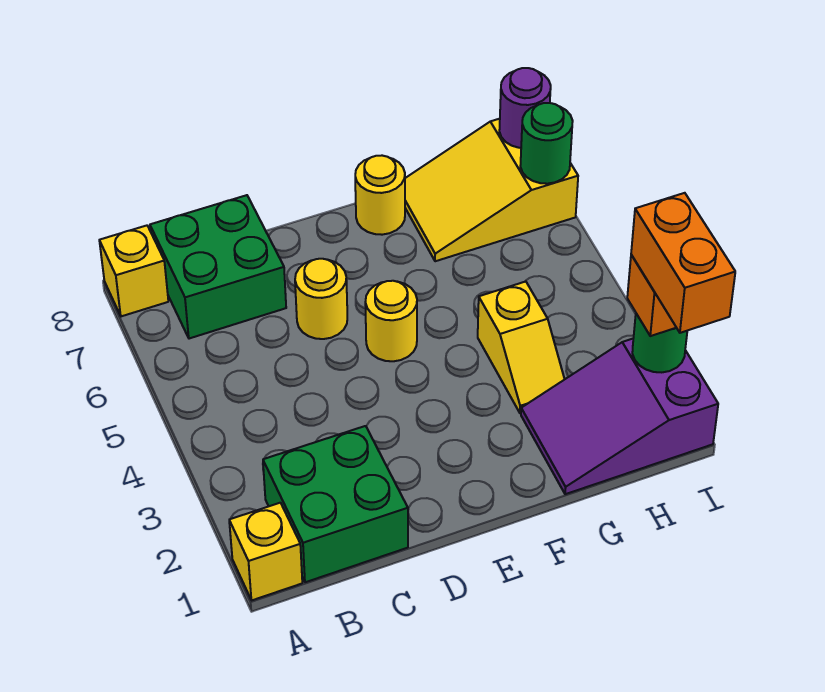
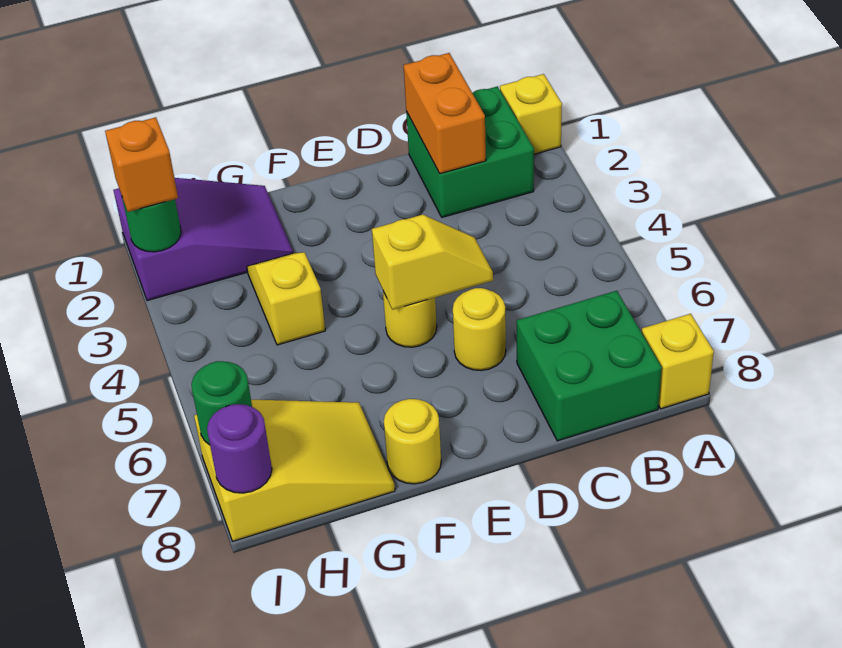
none -> yellow slope D5:E5 level 2 top E
orange brick I1:I2 level 4 -> orange brick C1:C2 level 2

